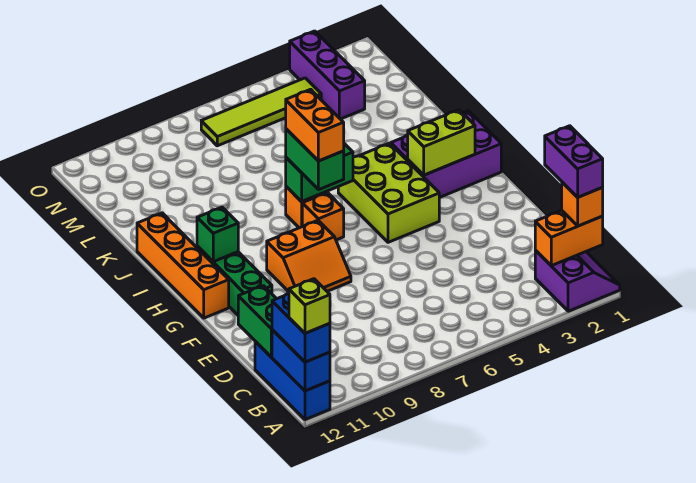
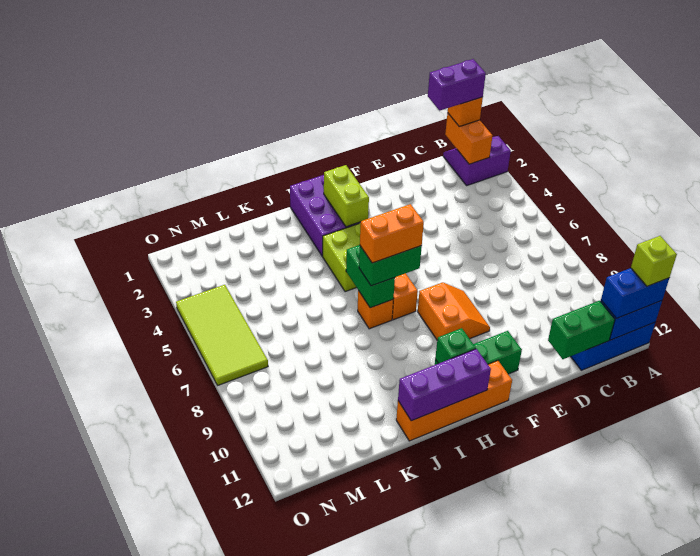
purple brick M3:O3 level 1 -> purple brick H12:J12 level 2
lime tile N4:N7 level 1 -> lime tile N4:O7 level 1

